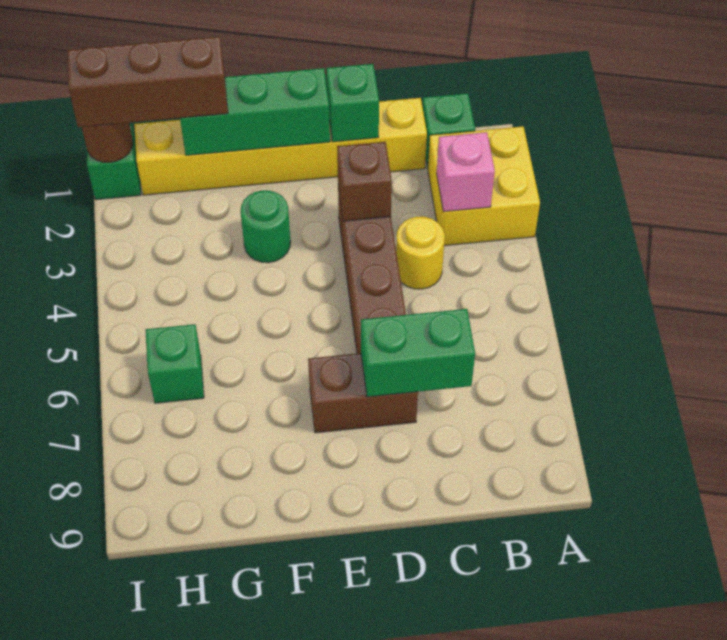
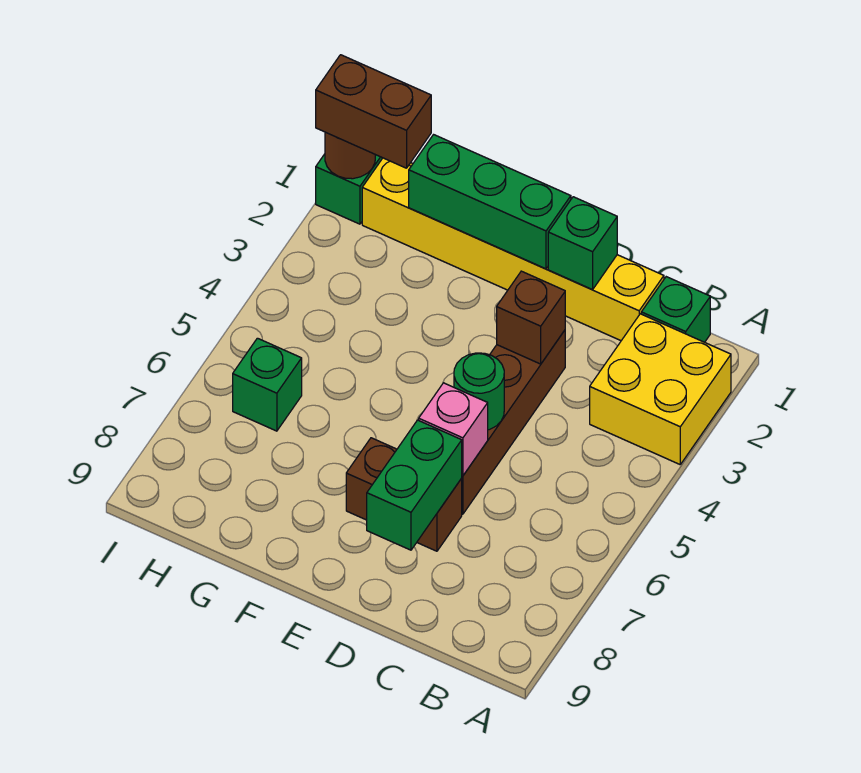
pink brick B3 level 2 -> pink brick D6 level 2
yellow round brick C4 level 1 -> none
green brick C7:D7 level 2 -> green brick D7:D8 level 2
green round brick F3 level 1 -> green round brick D5 level 2
brown brick G1:I1 level 3 -> brown brick H1:I1 level 3

